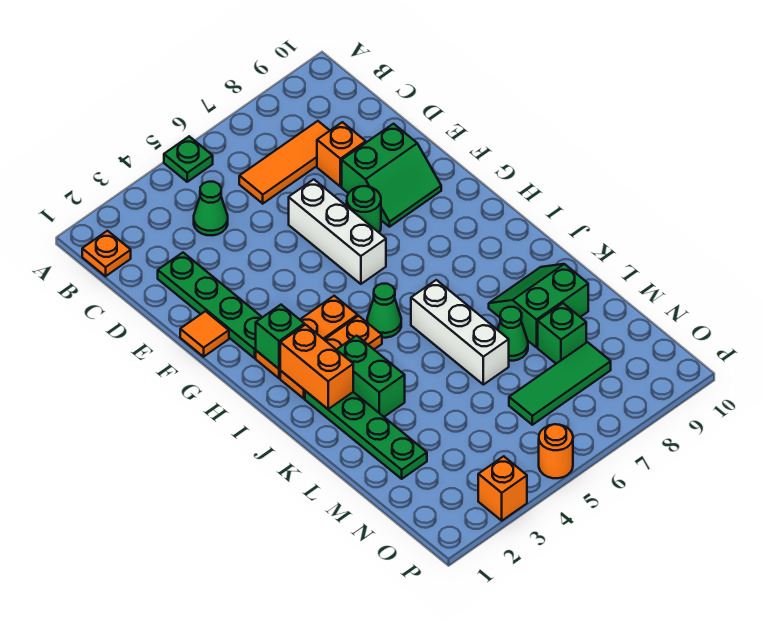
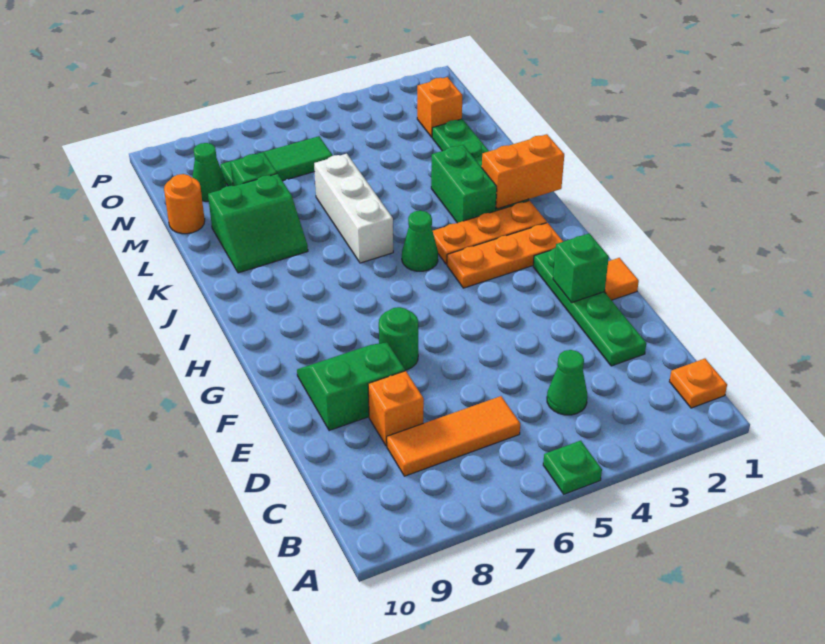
white brick E6:G6 level 1 -> none
green brick H2 level 2 -> green brick F2 level 2
orange brick I2:J2 level 2 -> orange brick J1:J2 level 2
green cone L7 level 1 -> green cone N9 level 1
orange brick P3 level 1 -> orange brick N2 level 1
orange round brick P5 level 1 -> orange round brick M10 level 1

